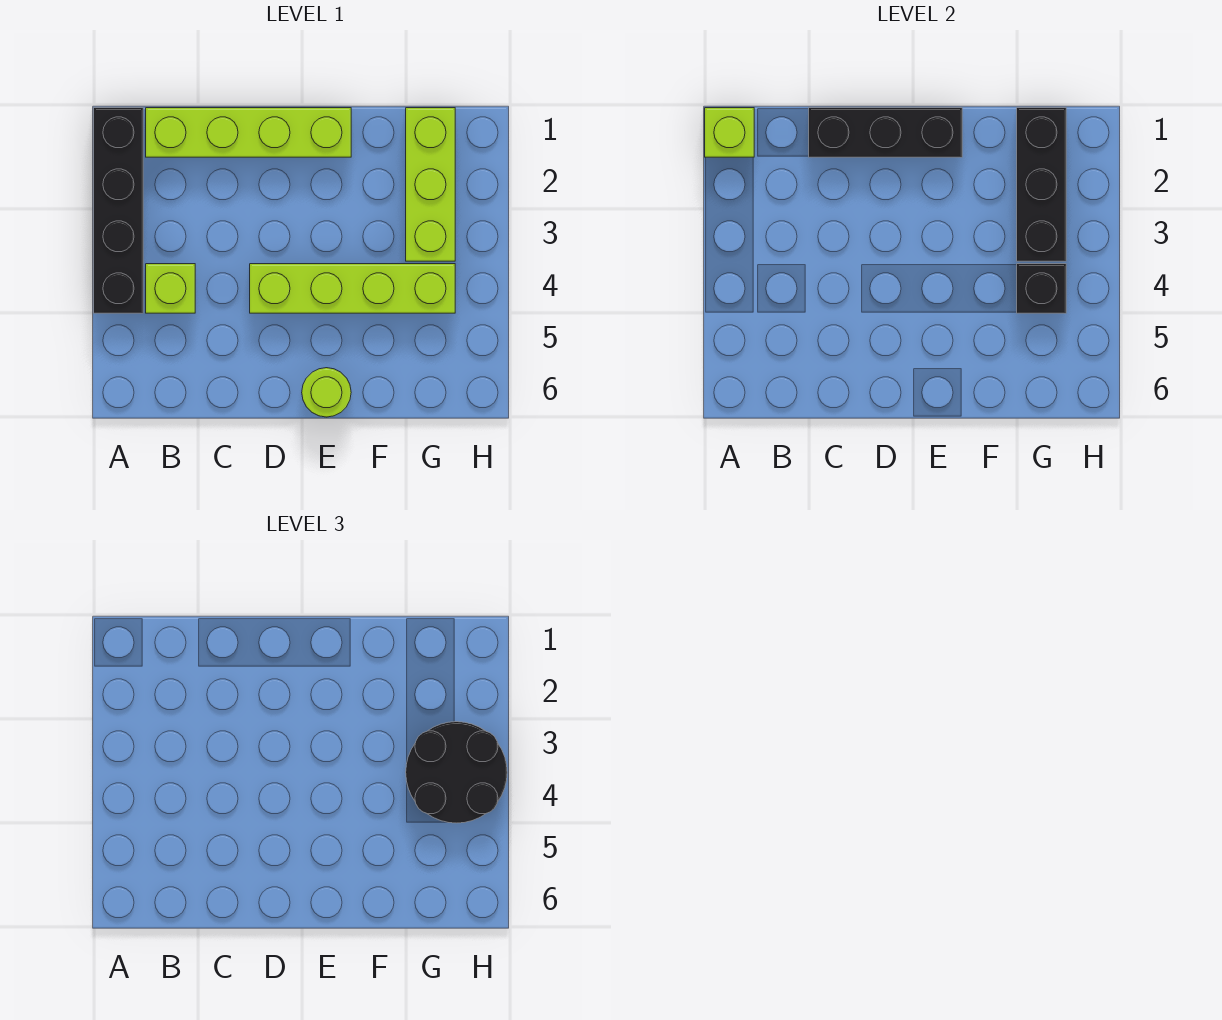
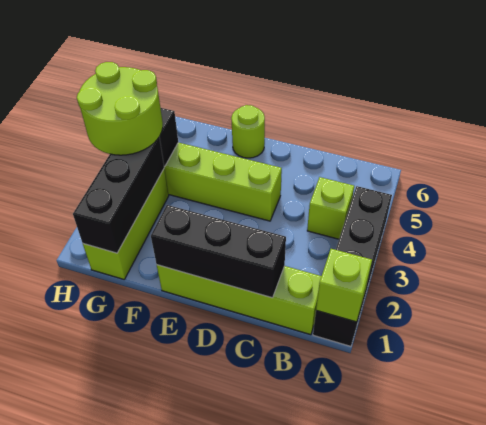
black round brick G3:H4 level 3 -> lime round brick G3:H4 level 3

